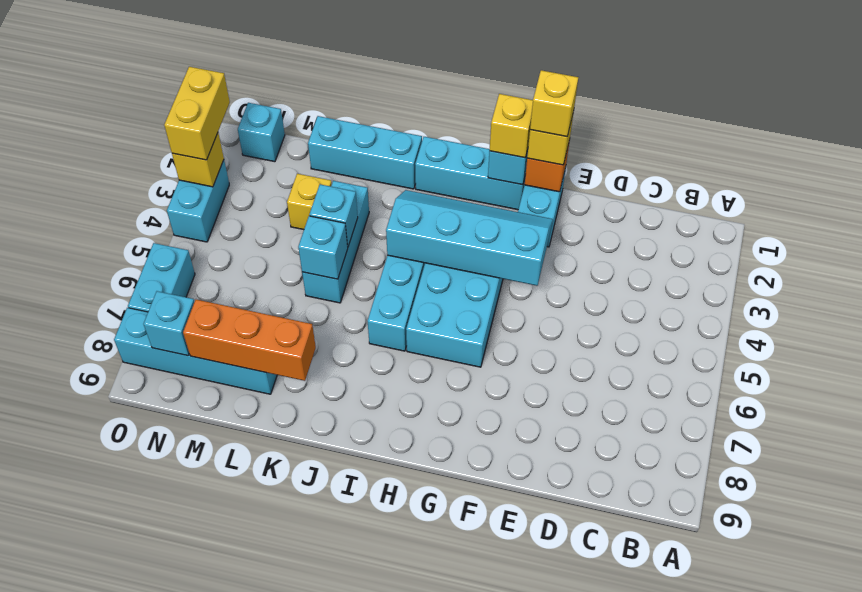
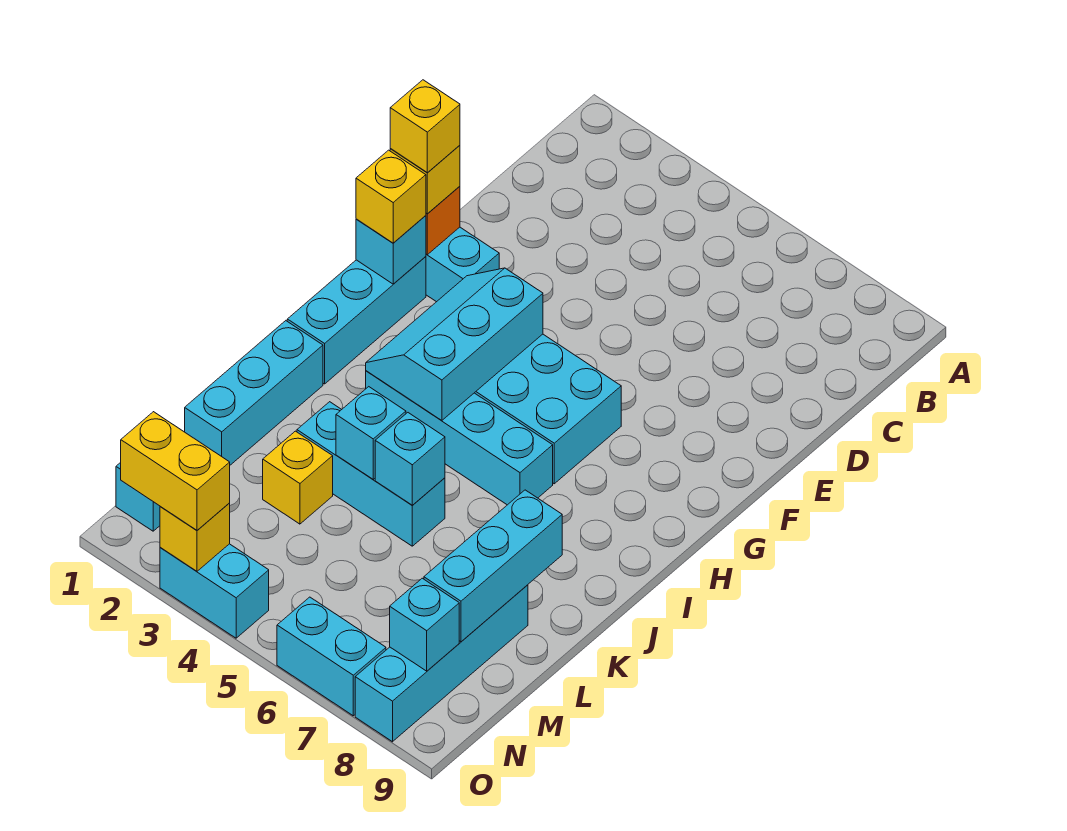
cyan slope F3:I4 level 2 top 4 -> cyan slope G3:I4 level 2 top 4
orange brick K8:M8 level 2 -> cyan brick K8:M8 level 2

